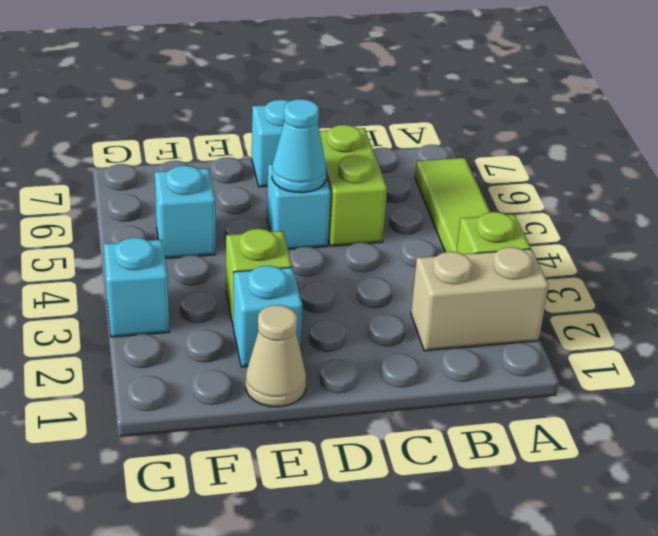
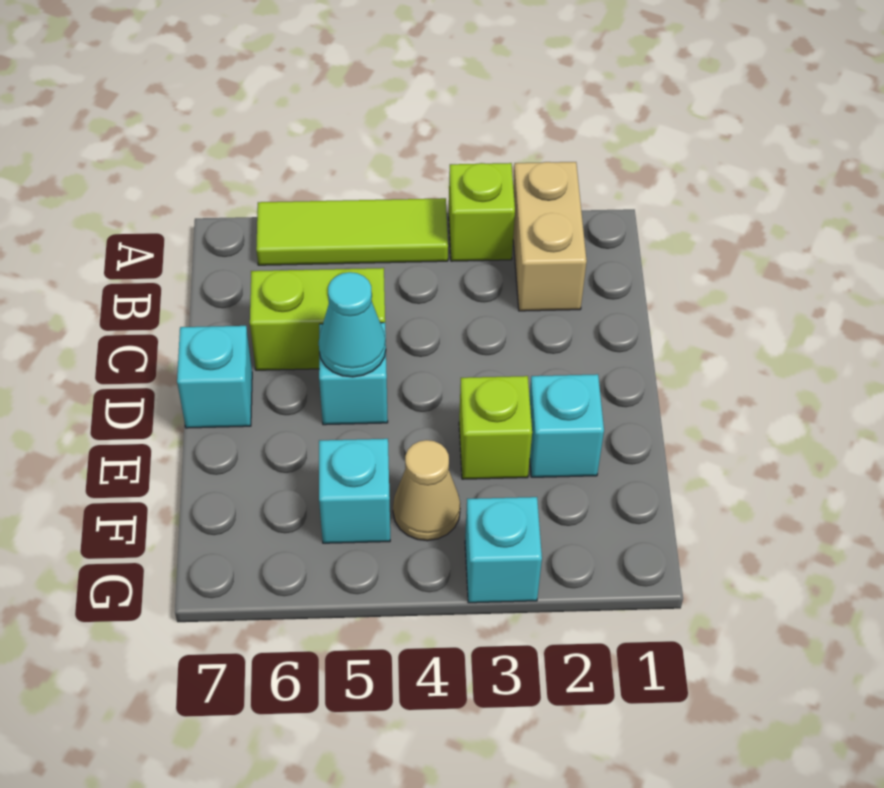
tan cone E1 level 1 -> tan cone F4 level 1

